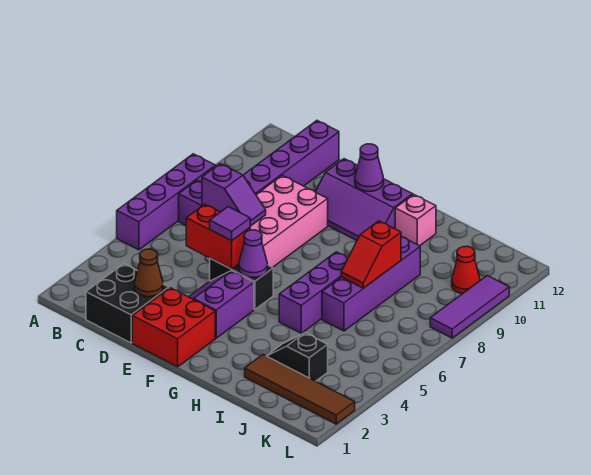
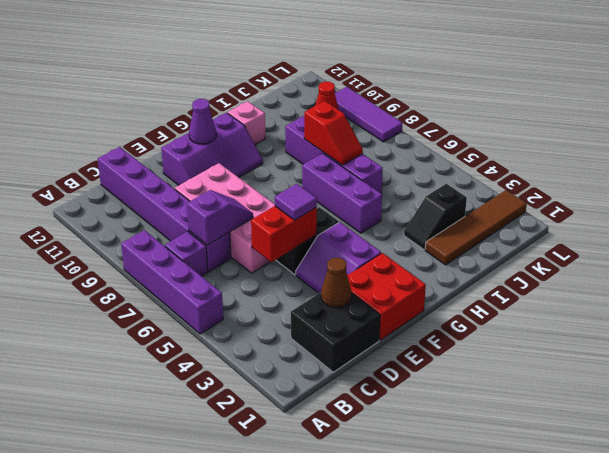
purple cone F5 level 2 -> none

